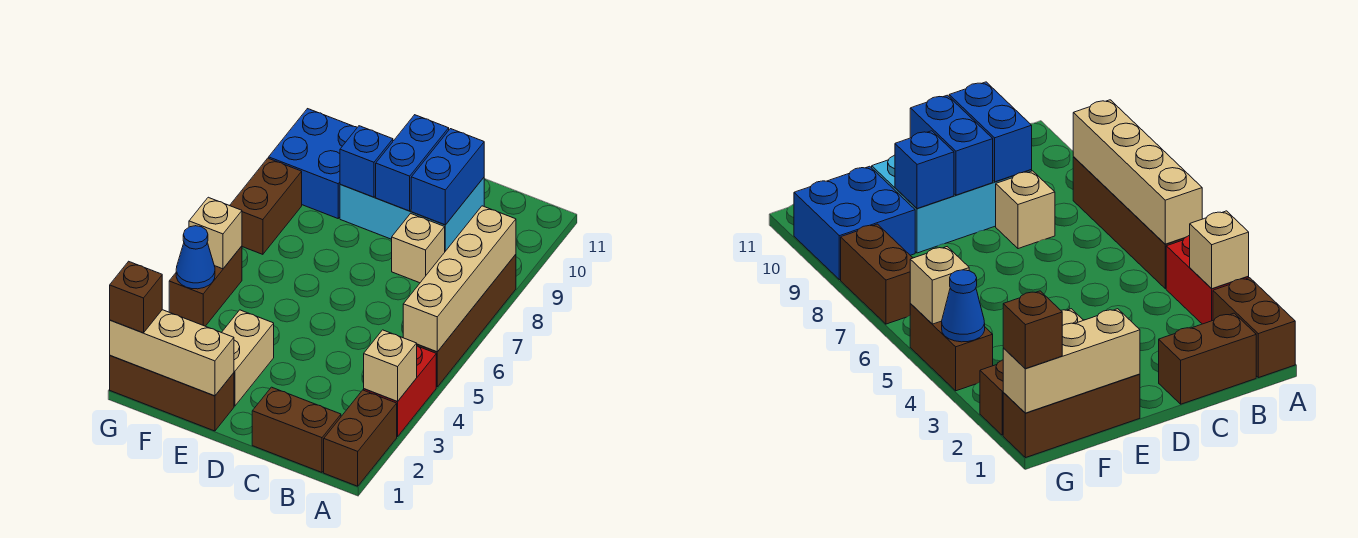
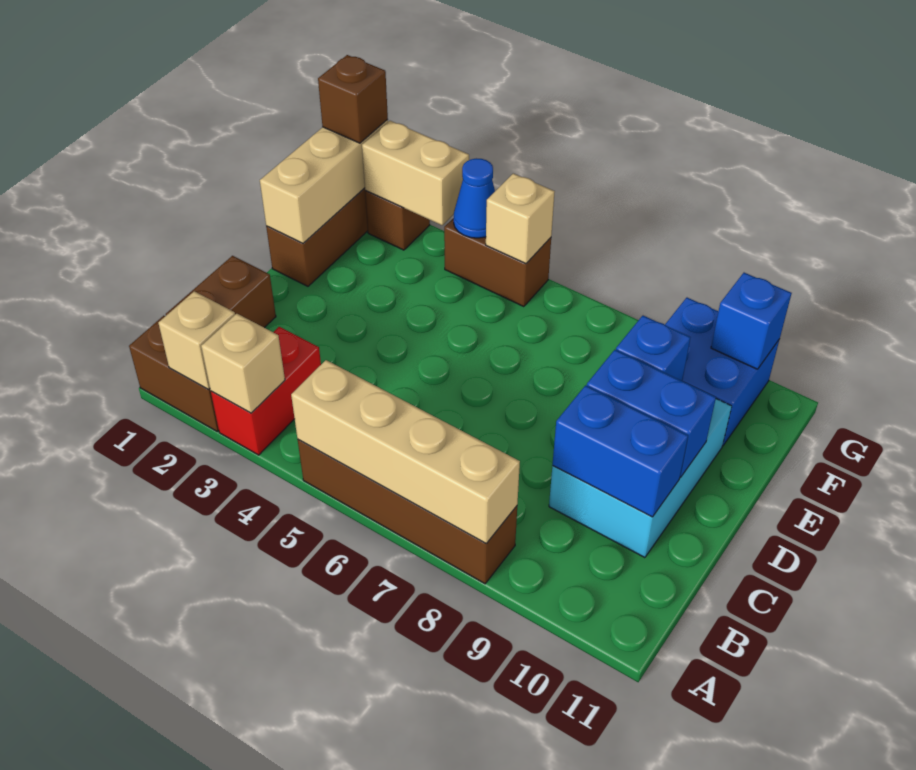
red brick A3:A4 level 1 -> red brick A3:B3 level 1
tan brick C8 level 1 -> tan brick A2 level 2
tan brick E2:E3 level 1 -> tan brick G2:G3 level 2
brown brick G7:G8 level 1 -> none
none -> blue brick G10 level 2

